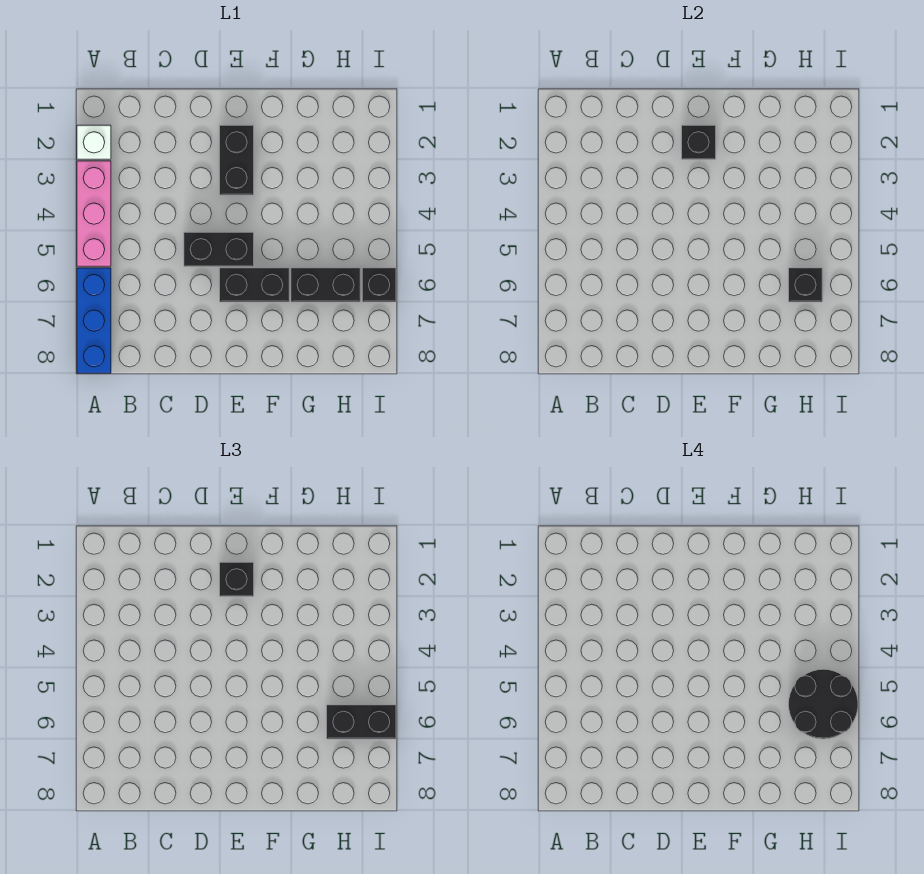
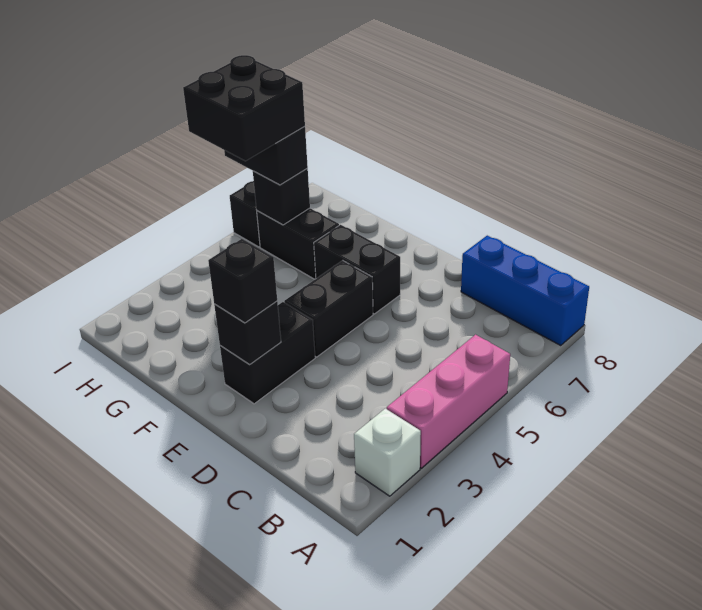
blue brick A6:A8 level 1 -> blue brick A8:C8 level 1
black brick D5:E5 level 1 -> black brick E4:E5 level 1
black round brick H5:I6 level 4 -> black brick H5:I6 level 4

